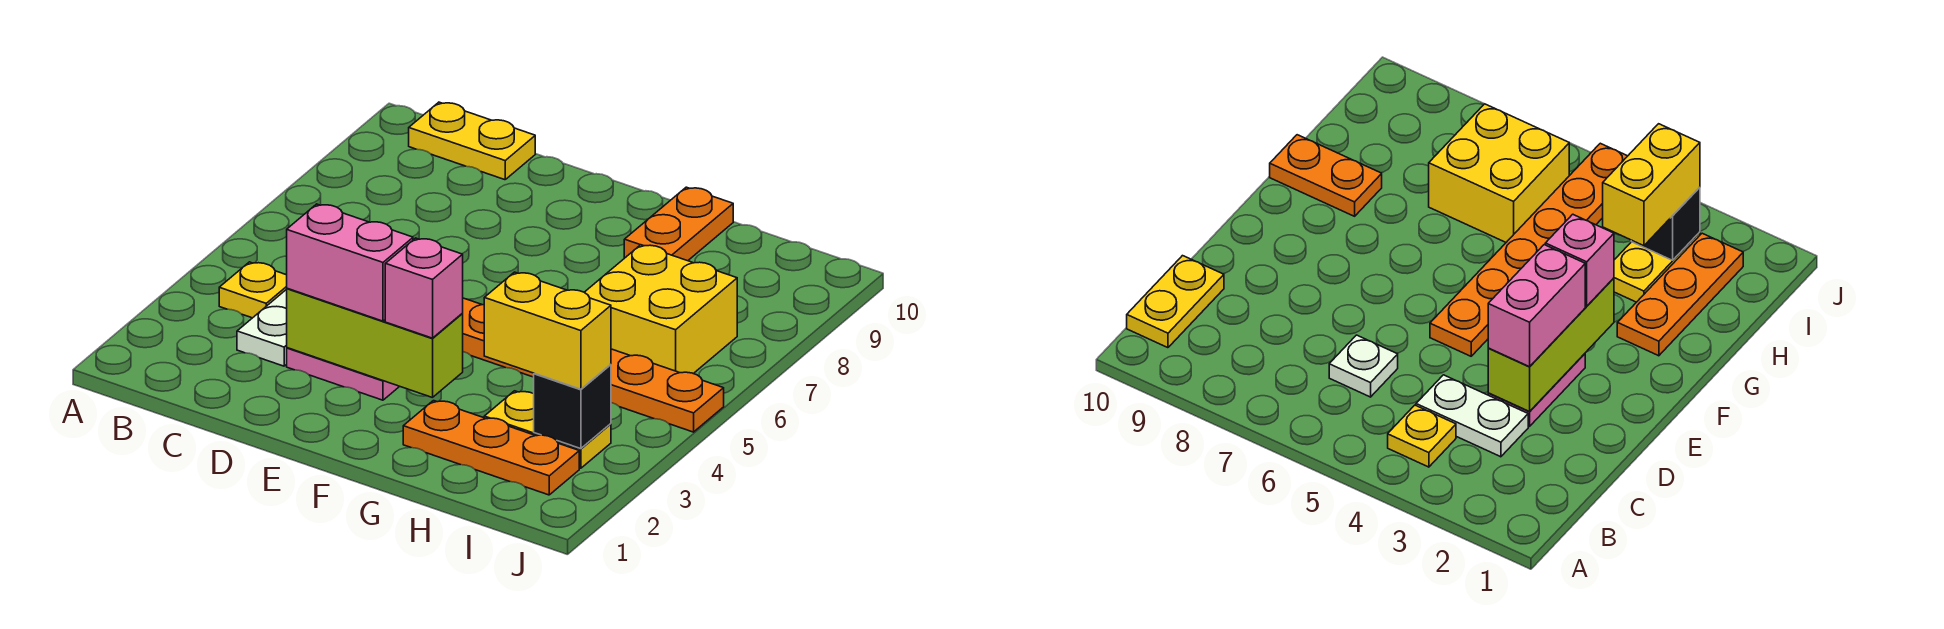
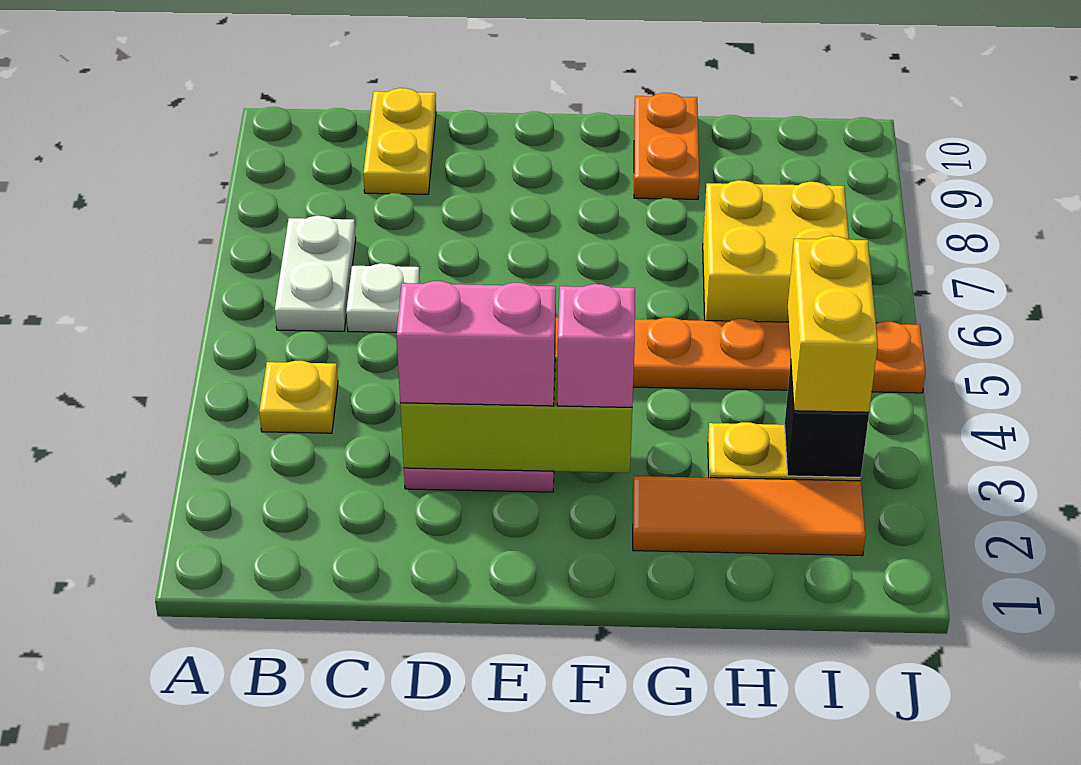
yellow plate B10:C10 level 1 -> yellow plate C9:C10 level 1
white plate C3:C4 level 1 -> white plate B6:B7 level 1
orange plate G2:I2 level 1 -> orange tile G2:I2 level 1
yellow brick H3:I3 level 3 -> yellow brick I3:I4 level 3

